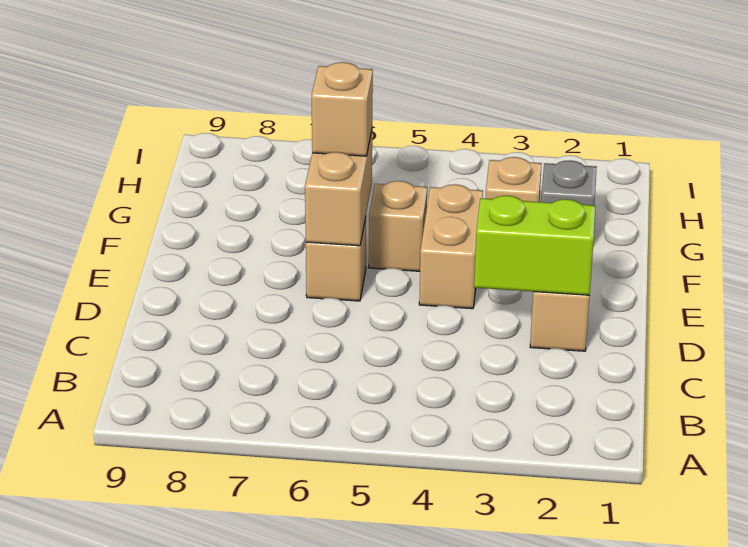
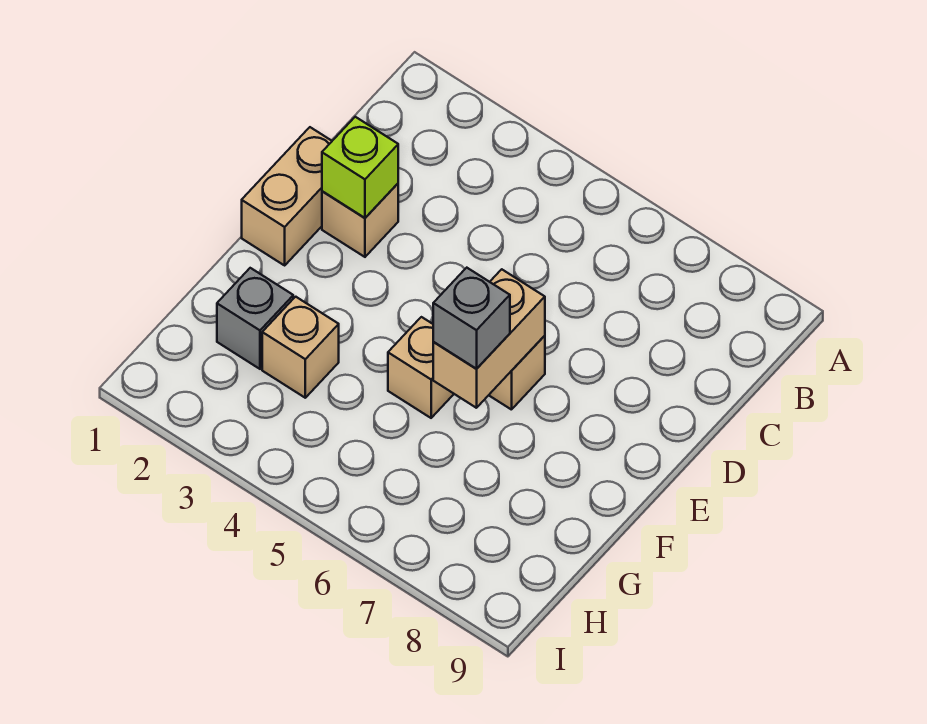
lime brick D2:D3 level 2 -> lime brick D2 level 2
tan brick E4:F4 level 1 -> tan brick D1:E1 level 1
tan brick F6 level 3 -> grey brick F6 level 3

